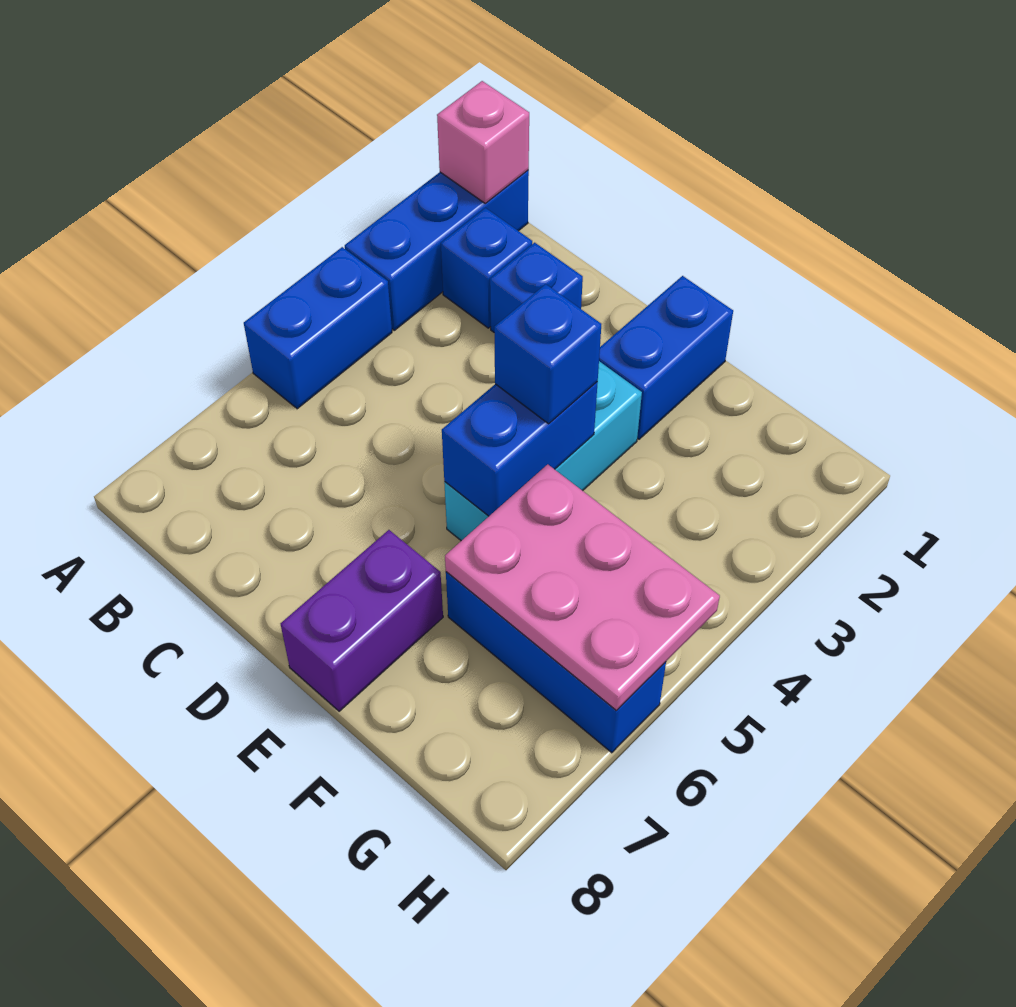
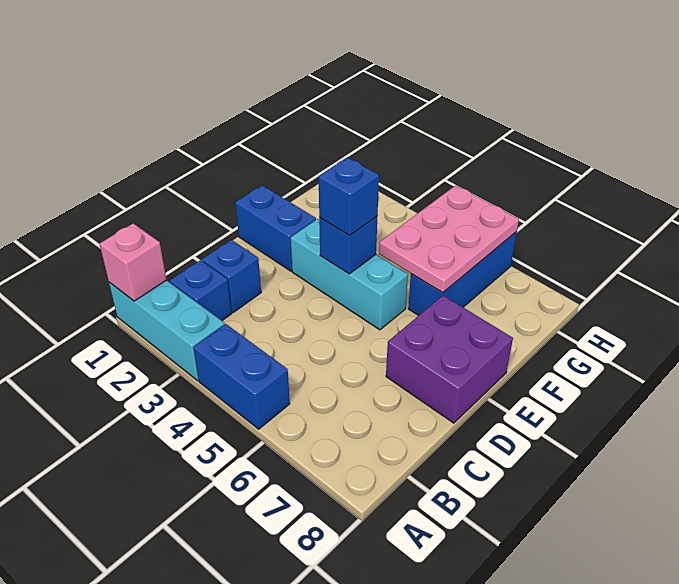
blue brick A1:A3 level 1 -> cyan brick A1:A3 level 1
blue brick E4:E5 level 2 -> blue brick E4 level 2
purple brick E7:E8 level 1 -> purple brick D7:E8 level 1

